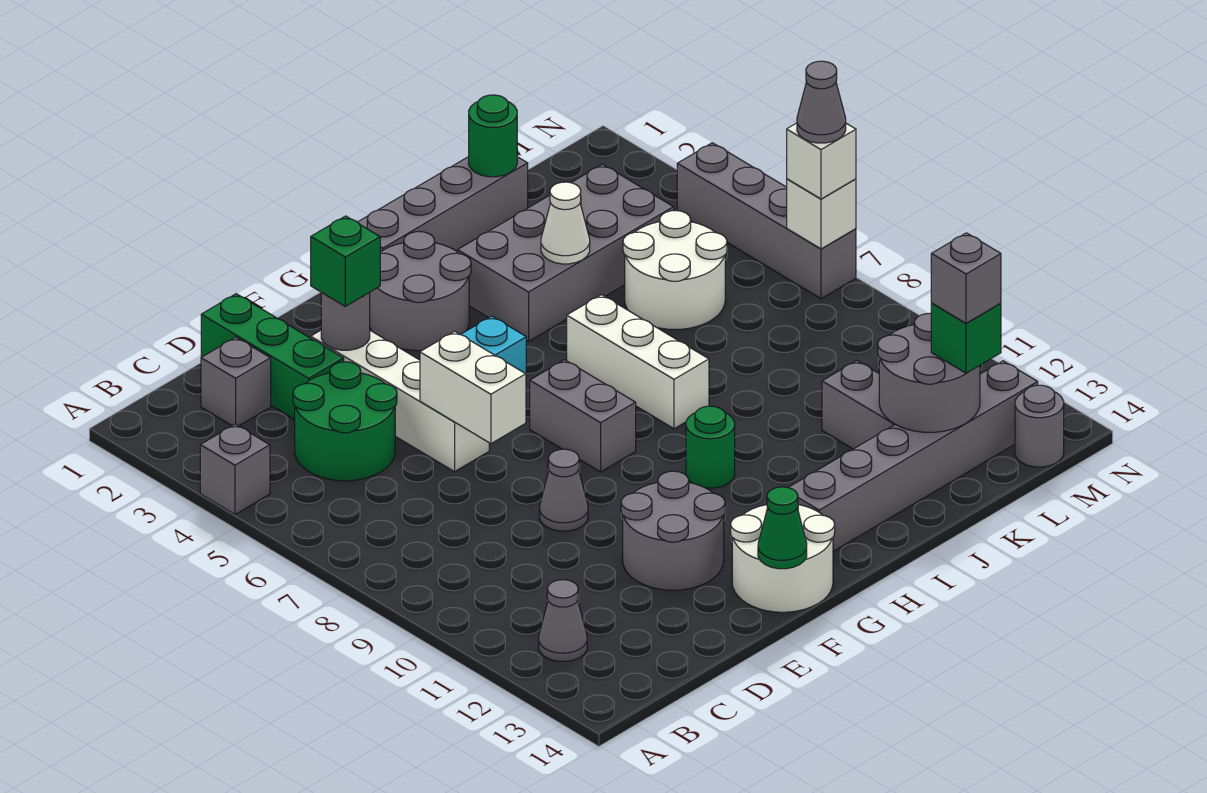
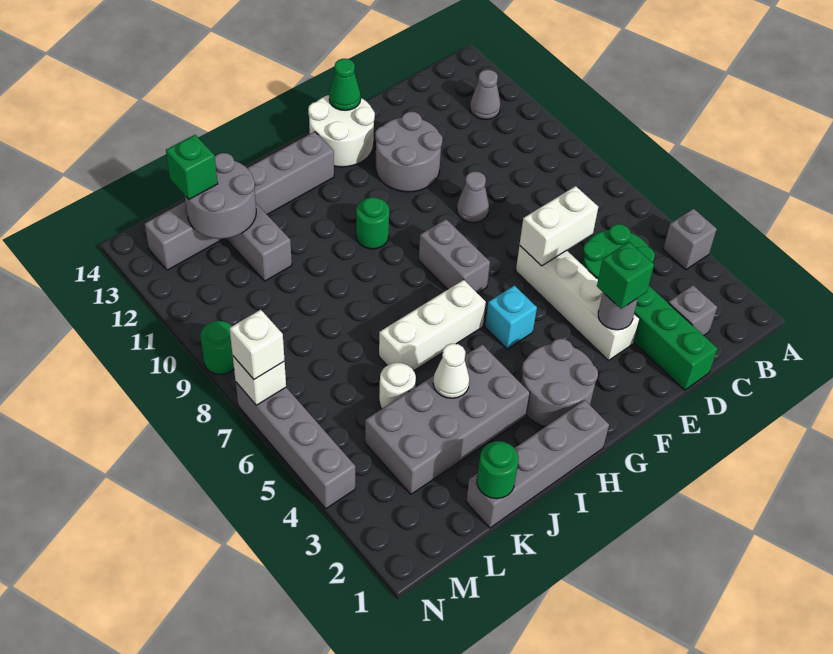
white brick E6:E7 level 2 -> white brick D6:E6 level 2
white brick I6:I8 level 1 -> white brick H6:J6 level 1
white round brick K5:L6 level 1 -> white round brick K5 level 1
grey brick L13 level 4 -> none
grey round brick M14 level 1 -> none
grey cone N7 level 4 -> none
none -> green round brick N9 level 1

